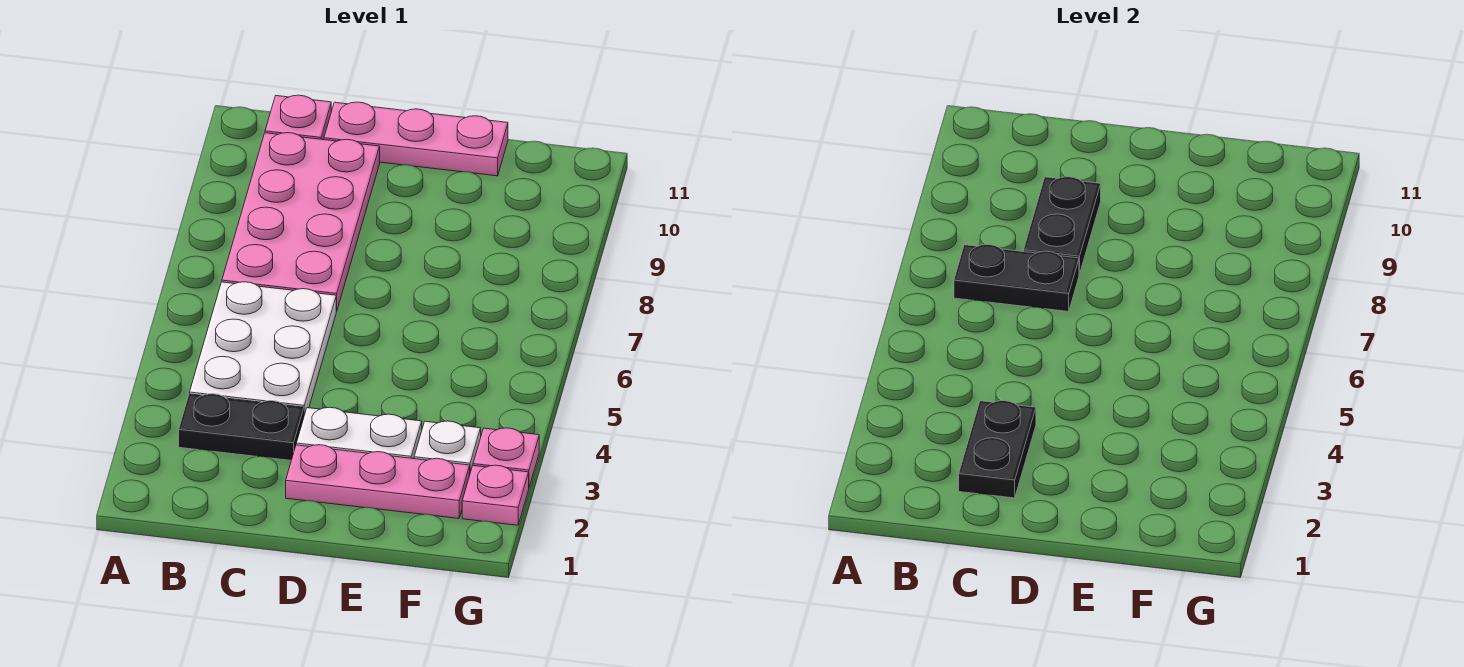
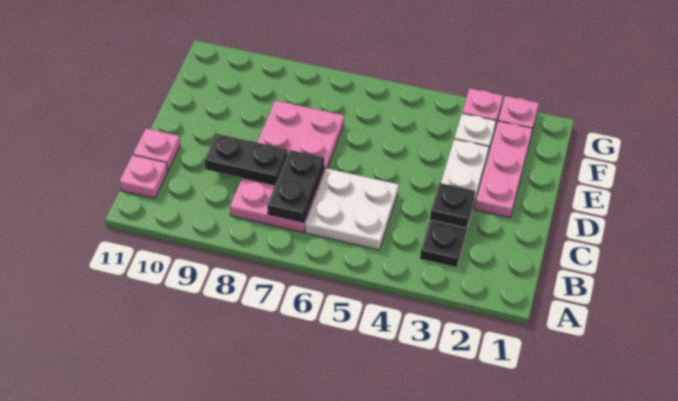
white plate B4:C6 level 1 -> white plate B5:C6 level 1
pink plate B7:C10 level 1 -> pink plate B7:E8 level 1
black plate C2:C3 level 2 -> black plate C3 level 2
pink plate C11:E11 level 1 -> pink plate C11 level 1

